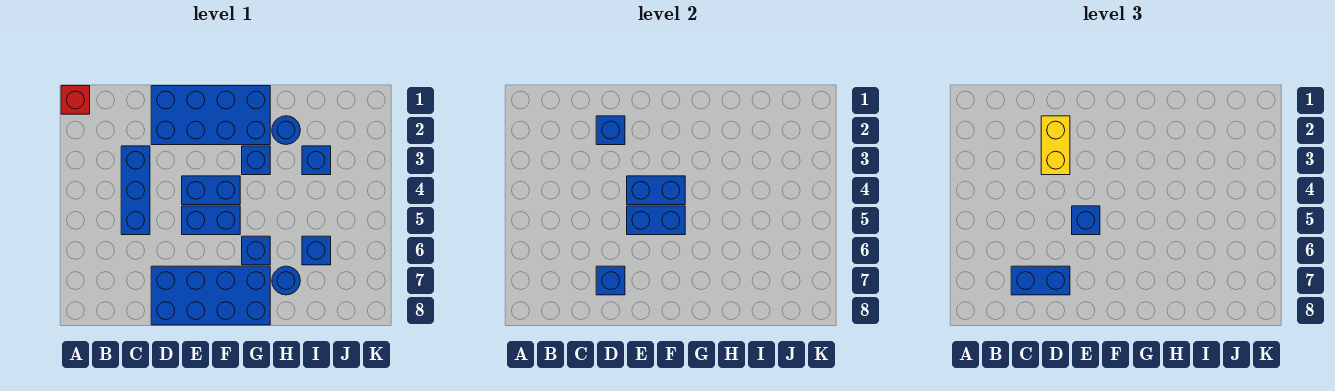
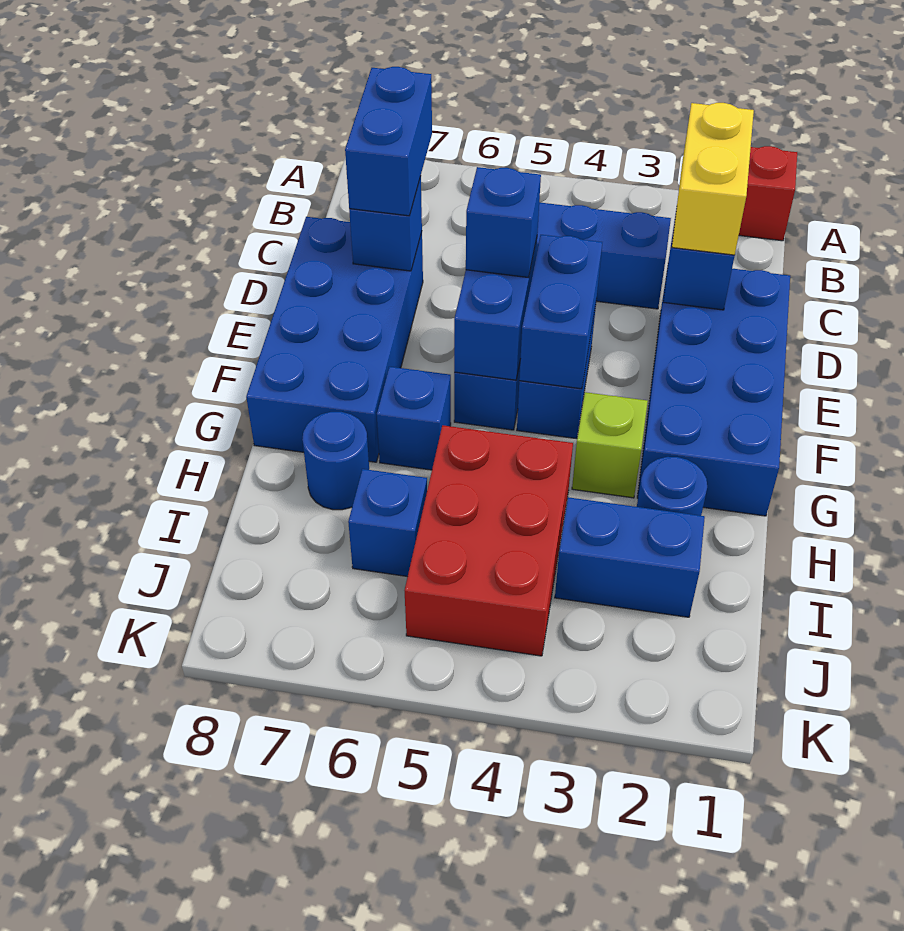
yellow brick D2:D3 level 3 -> yellow brick C2:D2 level 3
blue brick G3 level 1 -> lime brick G3 level 1
none -> red brick H4:J5 level 1
blue brick I3 level 1 -> blue brick I2:I3 level 1

